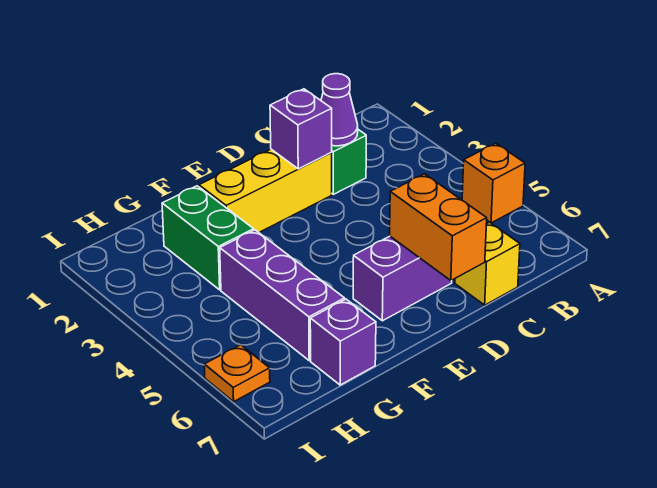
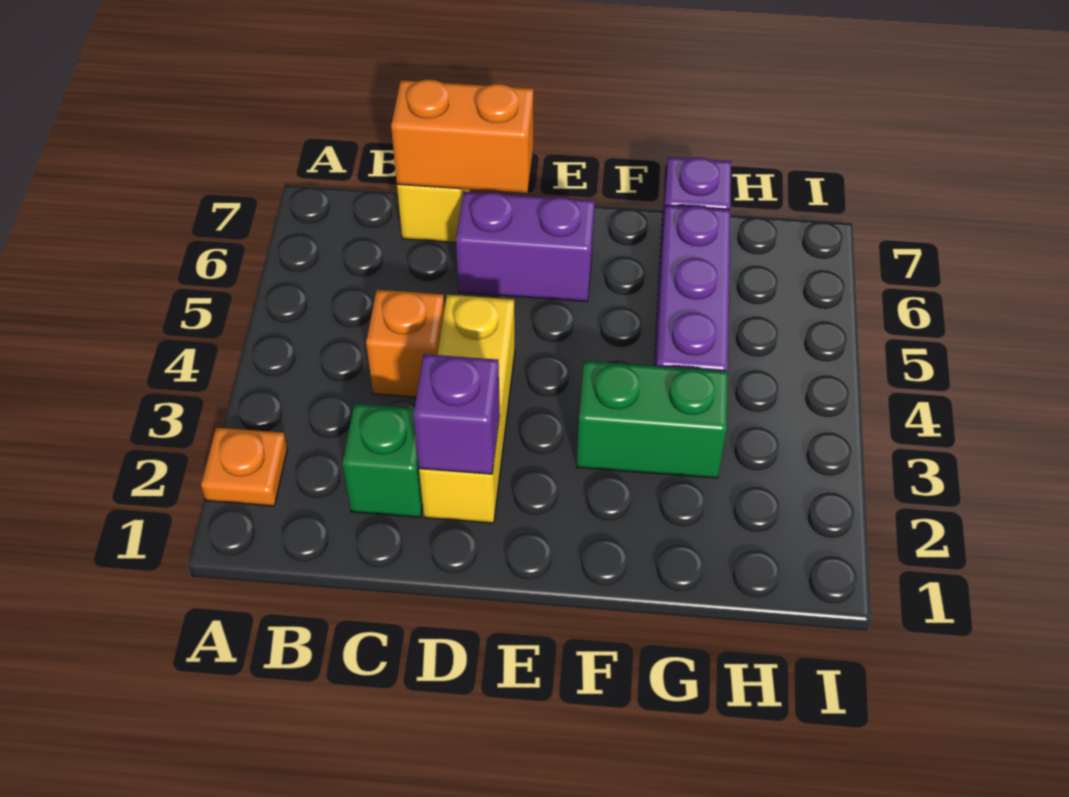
orange brick A5 level 1 -> orange brick C4 level 1
purple cone C2 level 2 -> none
yellow brick D2:F2 level 1 -> yellow brick D2:D4 level 1
orange brick D6:D7 level 2 -> orange brick C7:D7 level 2
green brick G2:G3 level 1 -> green brick F3:G3 level 1
orange plate I6 level 1 -> orange plate A2 level 1

